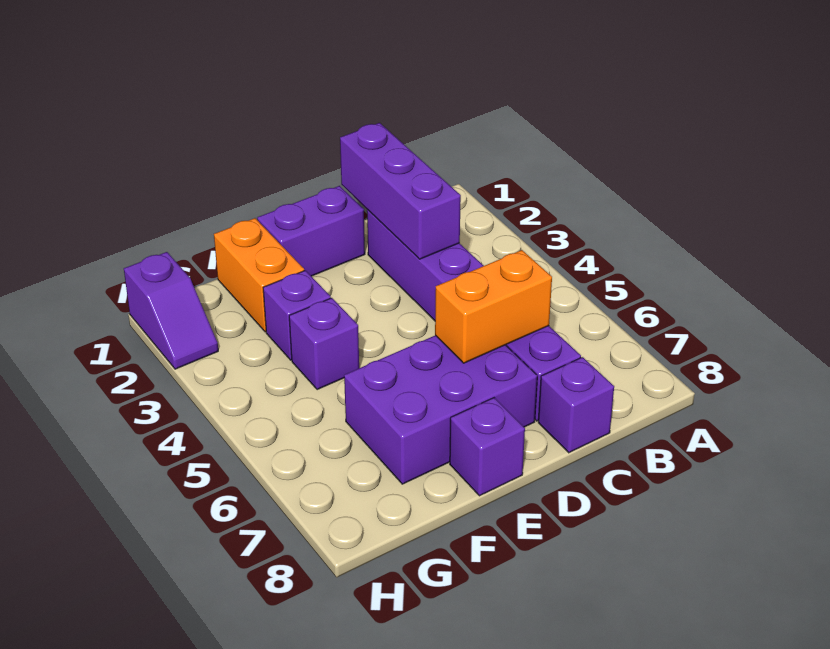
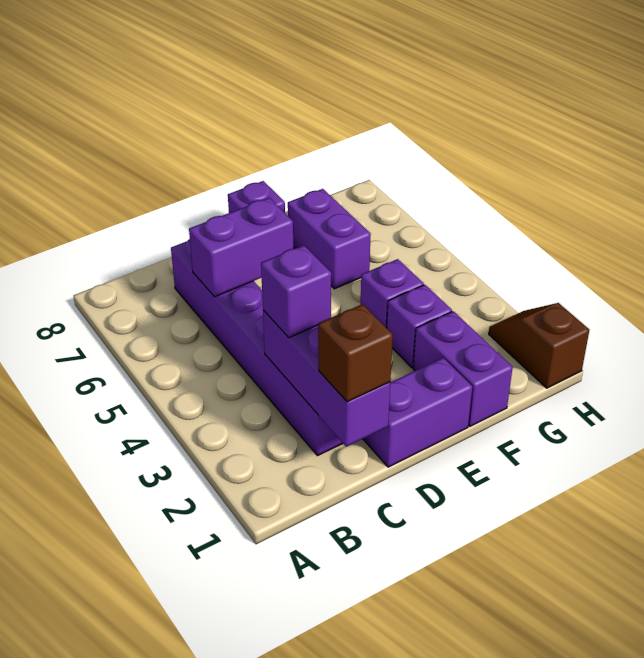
none -> brown brick C1 level 3
orange brick C6:D6 level 2 -> purple brick C6:D6 level 2
purple brick C8 level 1 -> purple brick C3 level 3
purple brick D6:F7 level 1 -> purple brick F6:F7 level 1
orange brick F1:F2 level 1 -> purple brick F1:F2 level 1
purple slope H1:H2 level 1 top 1 -> brown slope H1:H2 level 1 top 1

